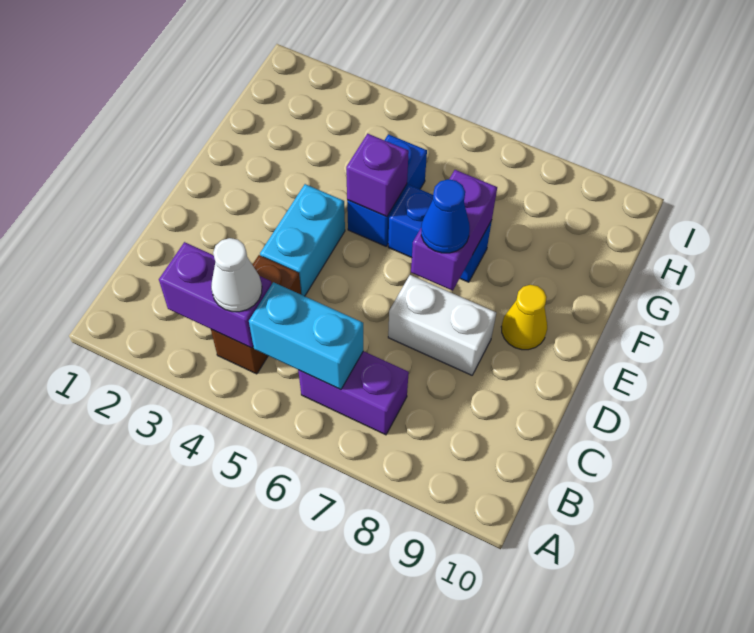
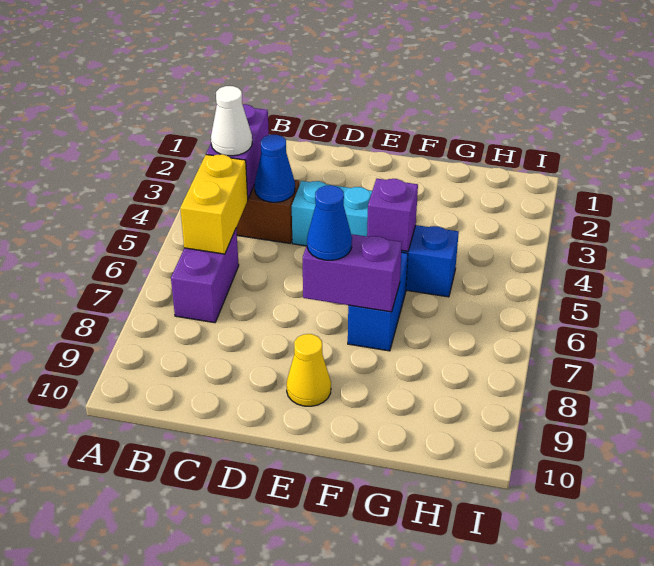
cyan brick B5:B6 level 2 -> yellow brick B5:B6 level 2
none -> blue cone C4 level 2
white brick D7:D8 level 1 -> none

